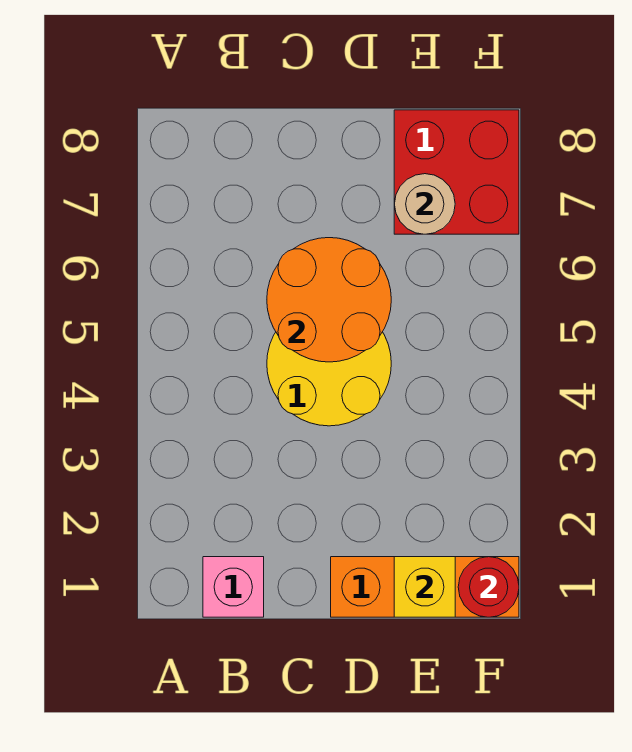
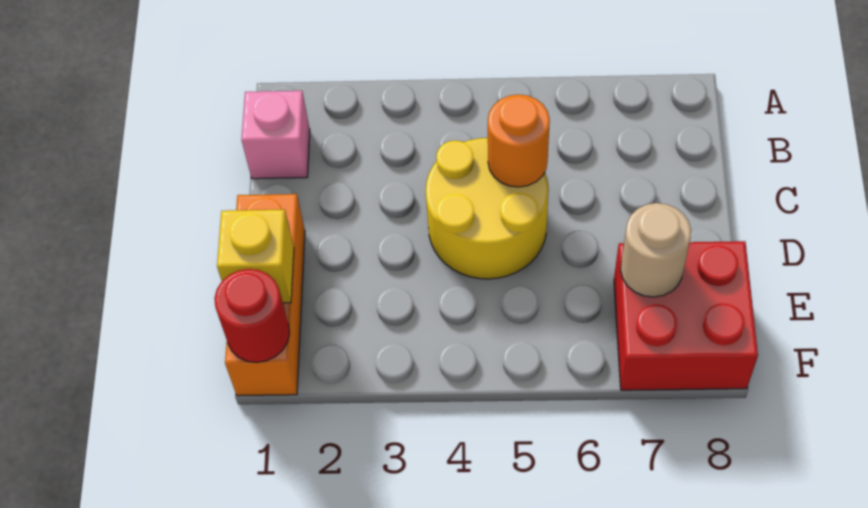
orange round brick C5:D6 level 2 -> orange round brick C5 level 2

